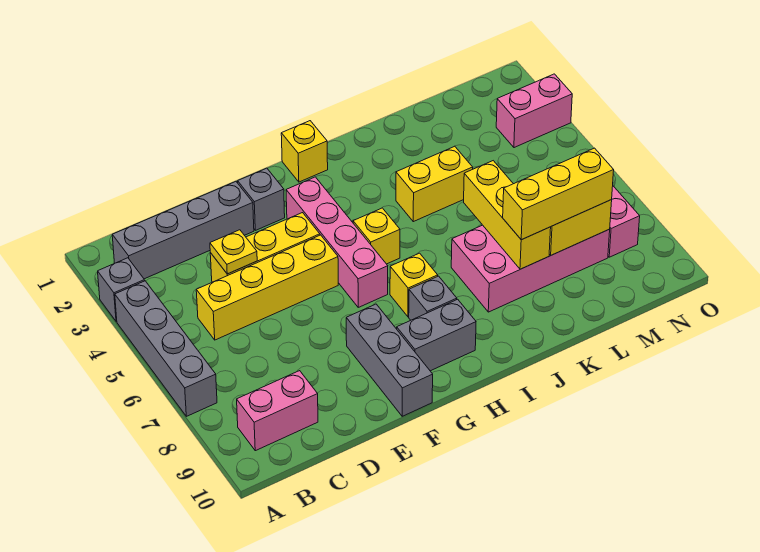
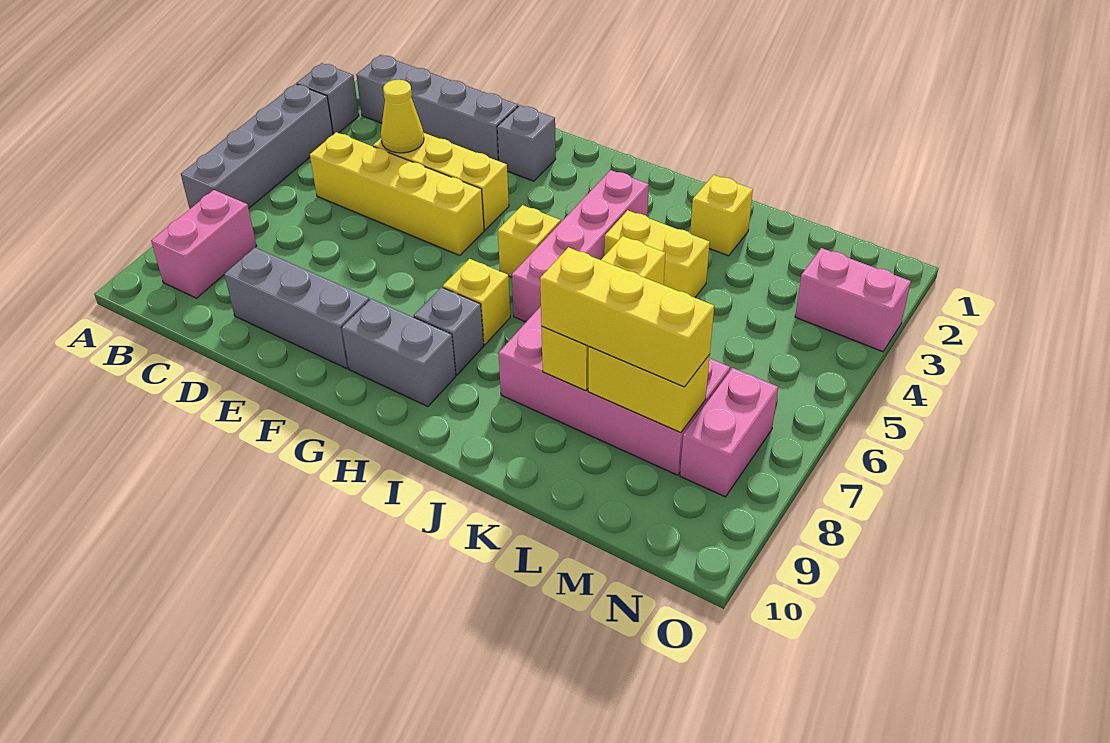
pink brick B9:C9 level 1 -> pink brick B8:B9 level 1
yellow plate D4 level 2 -> yellow cone D4 level 2
grey brick F8:F10 level 1 -> grey brick D9:F9 level 1
pink brick G3:G6 level 1 -> pink brick I3:I6 level 1
yellow brick H1 level 1 -> yellow brick K2 level 1

